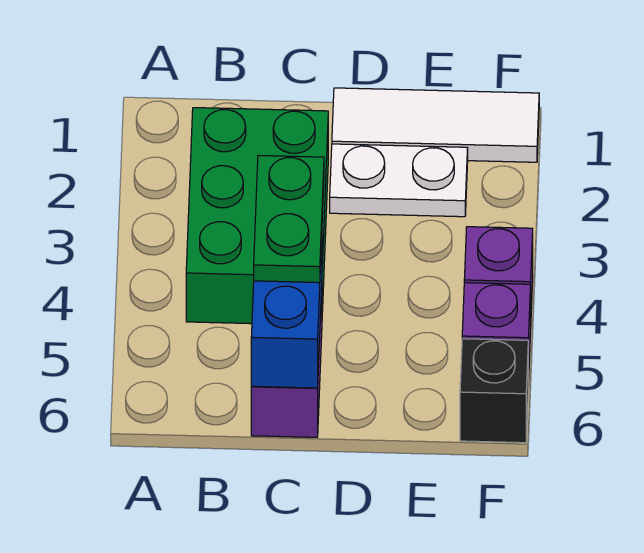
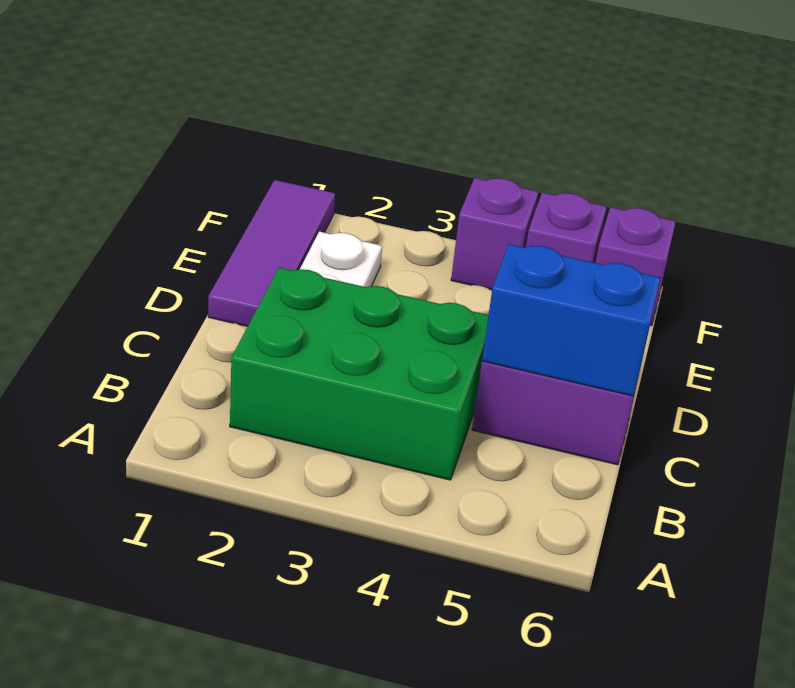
green plate C4:C5 level 3 -> none
white tile D1:F1 level 1 -> purple tile D1:F1 level 1
black brick F6 level 1 -> purple brick F6 level 1

